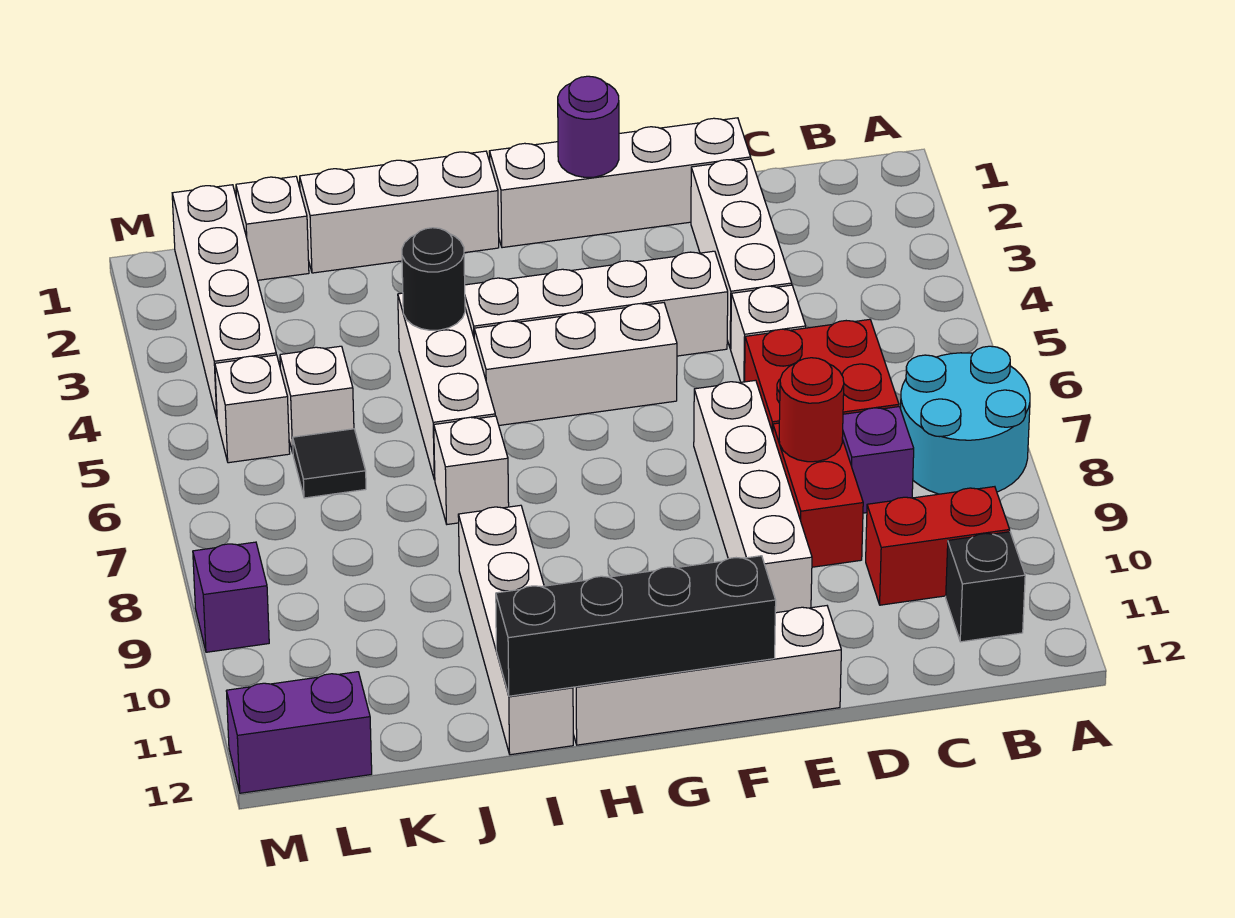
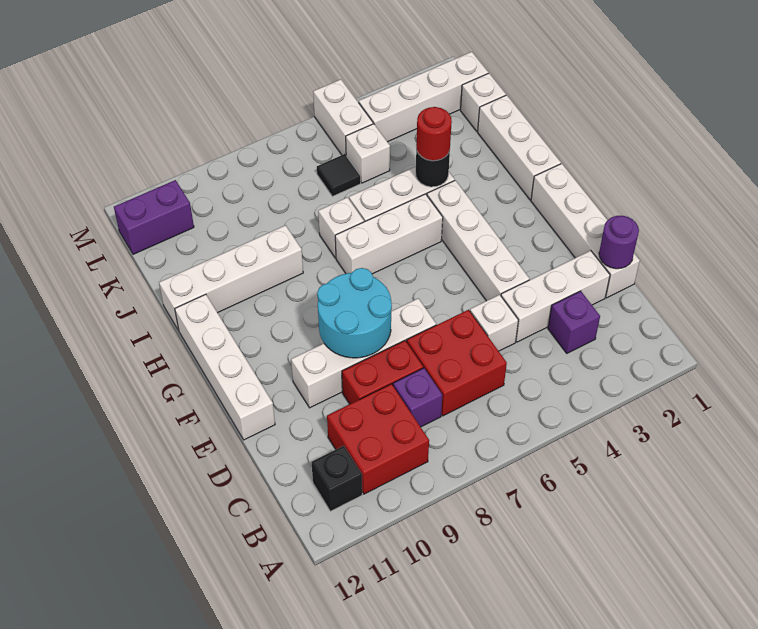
cyan round brick A7:B8 level 1 -> cyan round brick E8:F9 level 2
red brick B10:C10 level 1 -> red brick B9:C10 level 1
red round brick D8 level 2 -> red round brick I4 level 3
purple round brick F1 level 2 -> purple round brick D1 level 2
white brick F5:H5 level 1 -> white brick H5:H7 level 1
black brick F12:I12 level 2 -> none
white brick L5 level 1 -> white brick L5:M5 level 1
purple brick L12:M12 level 1 -> purple brick L11:L12 level 1
purple brick M9 level 1 -> purple brick C3 level 1

